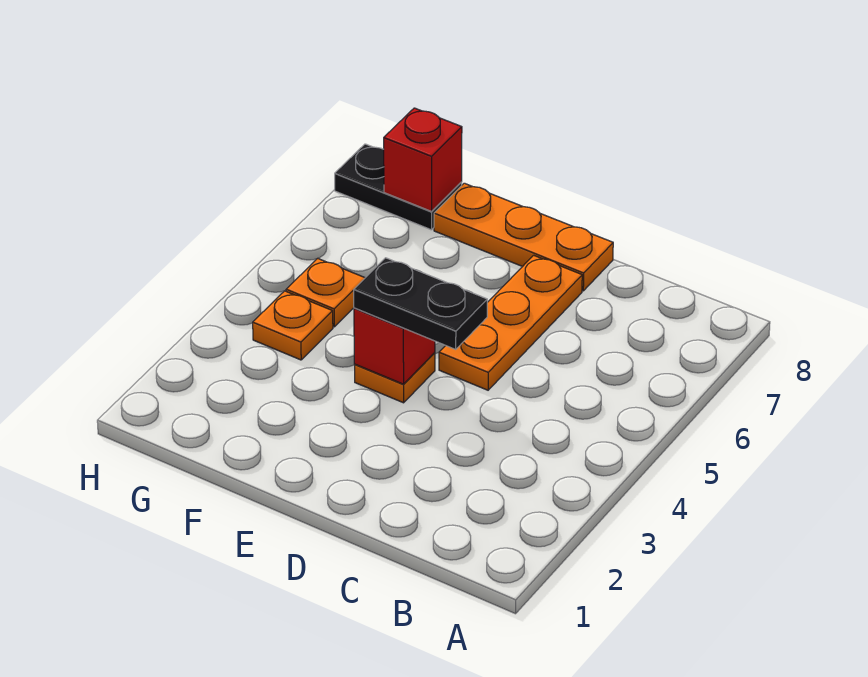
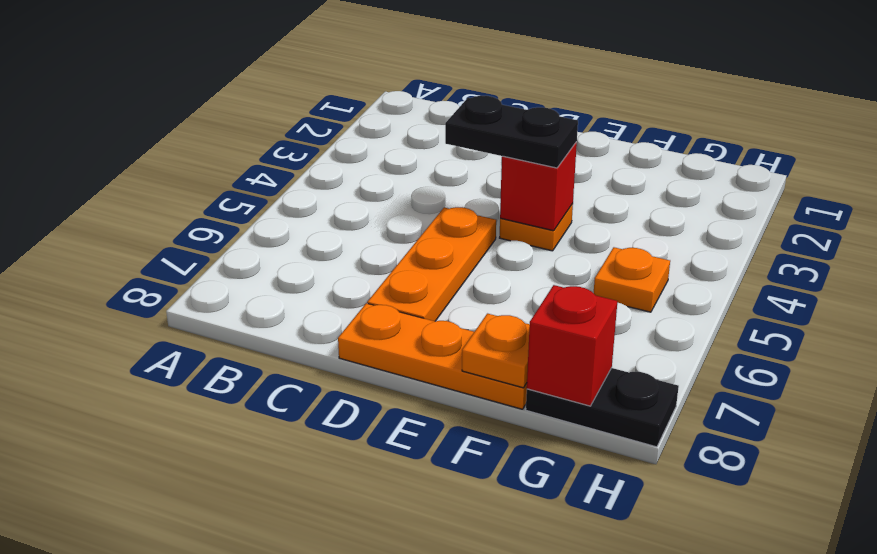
orange plate G4 level 1 -> orange plate F8 level 2

